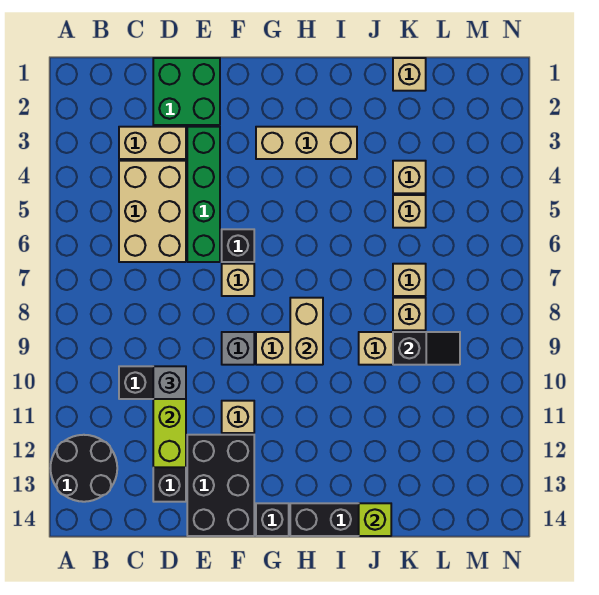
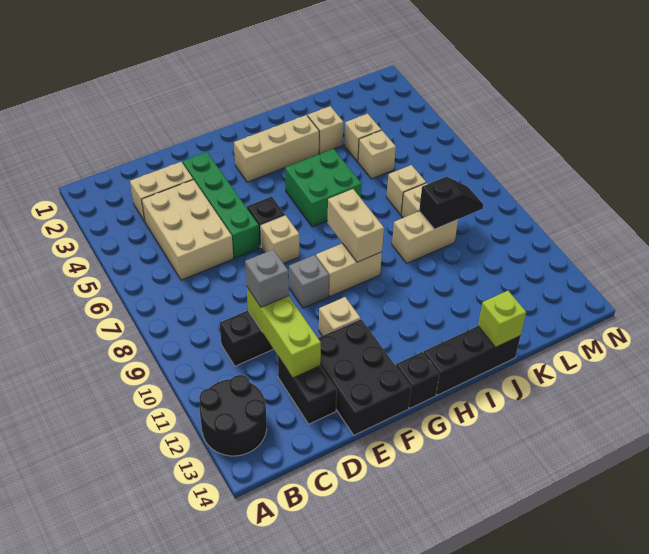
green brick D1:E2 level 1 -> green brick H5:I6 level 1
tan brick K1 level 1 -> tan brick J3 level 1

